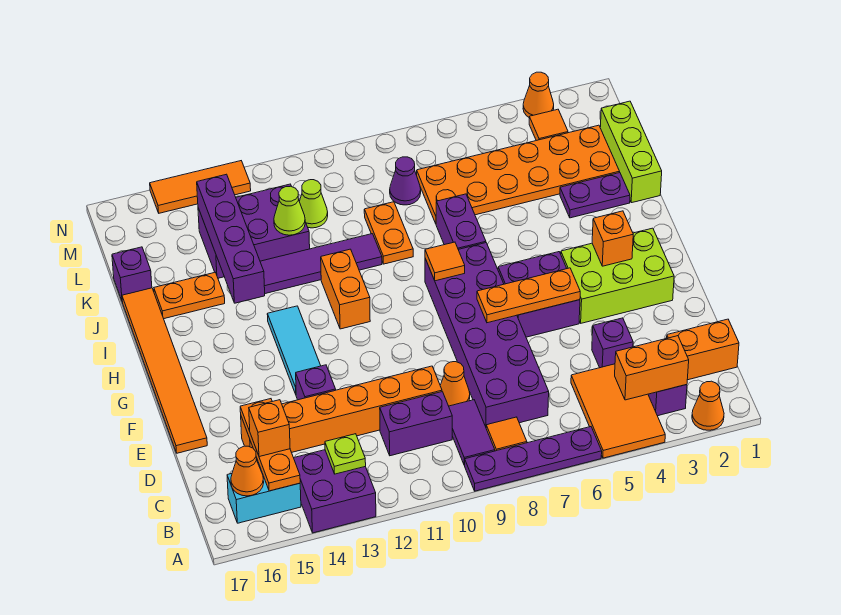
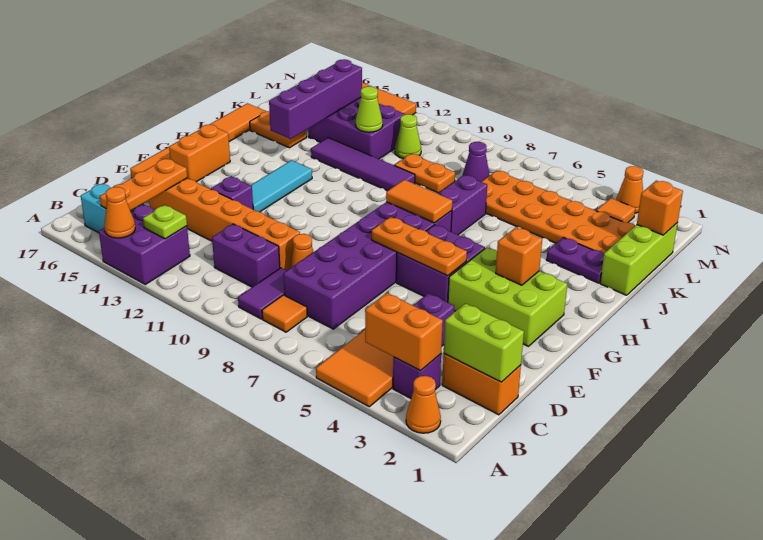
purple plate A6:A9 level 1 -> none
orange cone B16 level 2 -> orange cone A14 level 2
none -> lime brick C1:C2 level 2
orange brick C15 level 3 -> orange brick L1 level 2
orange tile H8 level 2 -> orange tile H7:H8 level 2
orange brick H11:I11 level 1 -> orange brick F16:G16 level 1
orange plate J9:K9 level 1 -> orange plate K9:K10 level 1
purple brick K17 level 1 -> none

